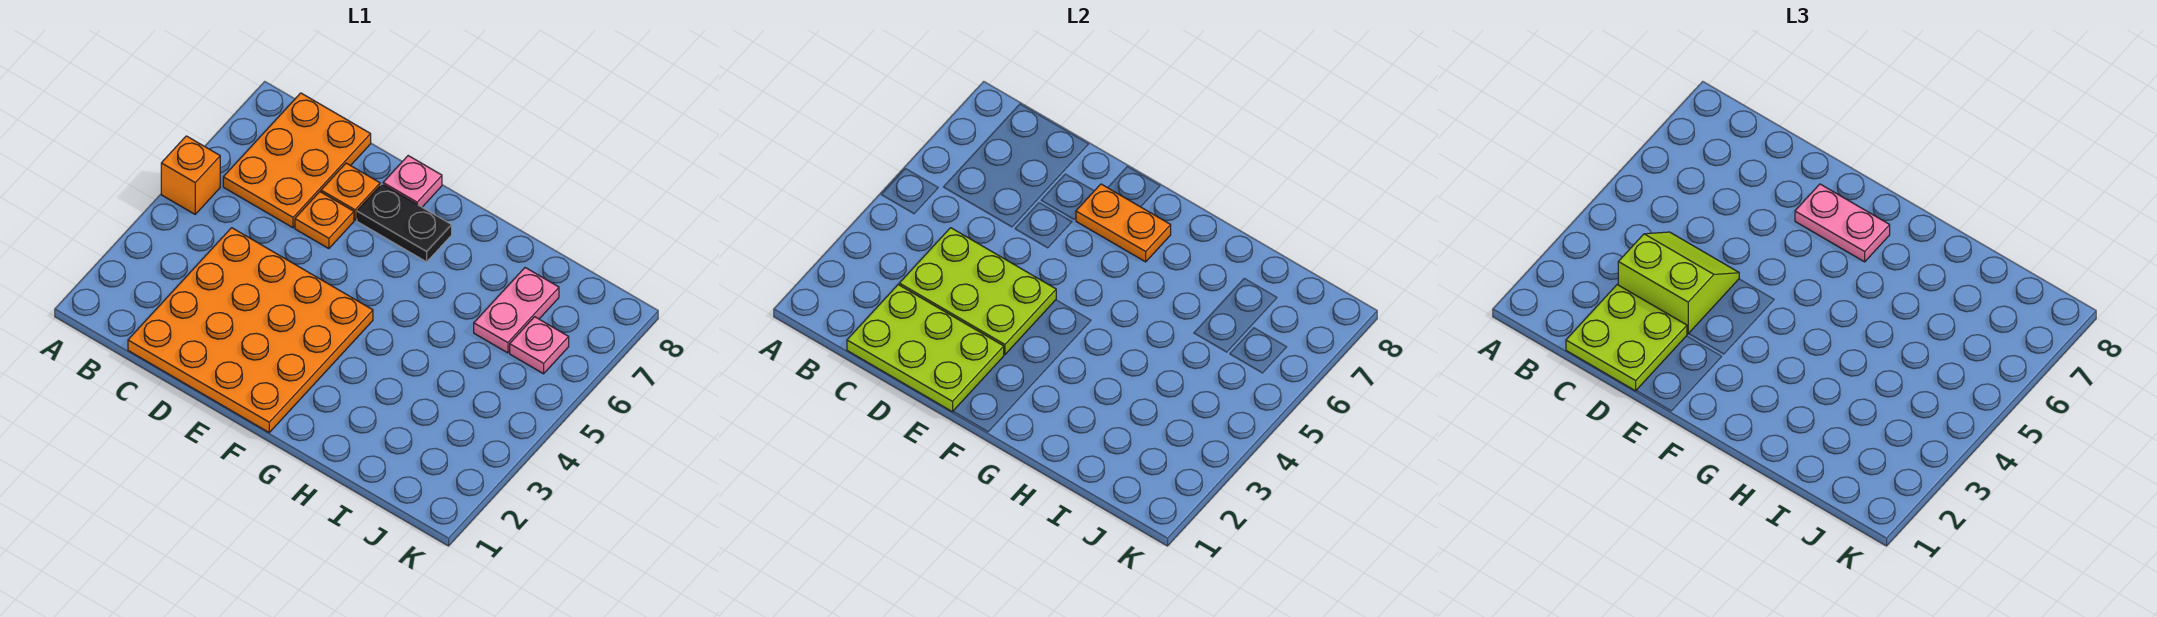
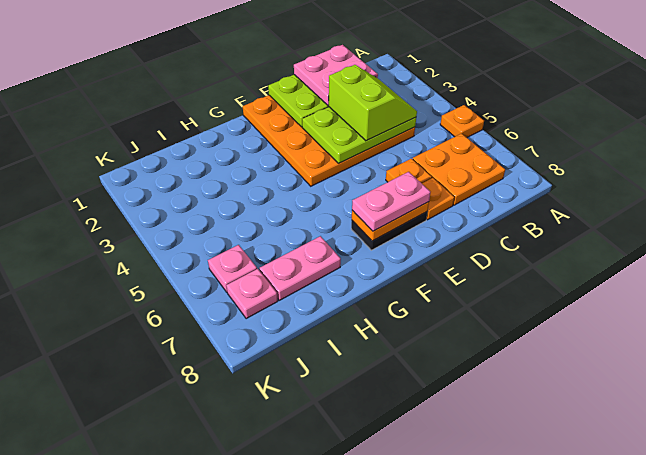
orange brick A5 level 1 -> orange plate A5 level 1
orange plate B6:C8 level 1 -> orange plate B6:C7 level 1
lime plate C1:D2 level 3 -> pink plate C1:D2 level 3
lime slope C3:D4 level 3 top 3 -> lime slope C3:D4 level 3 top D
pink plate E8 level 1 -> pink plate J7 level 1
pink plate I6:I7 level 1 -> pink plate H7:I7 level 1

